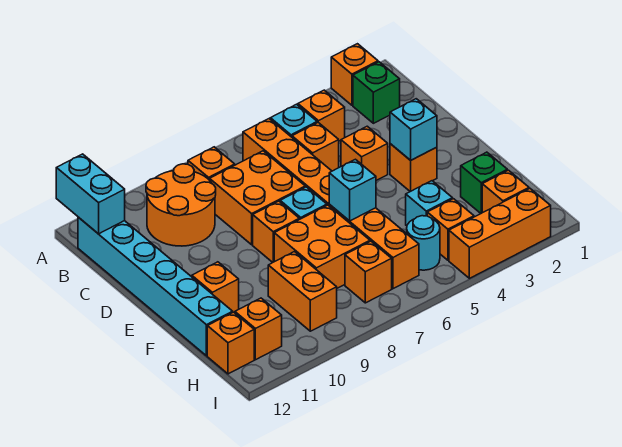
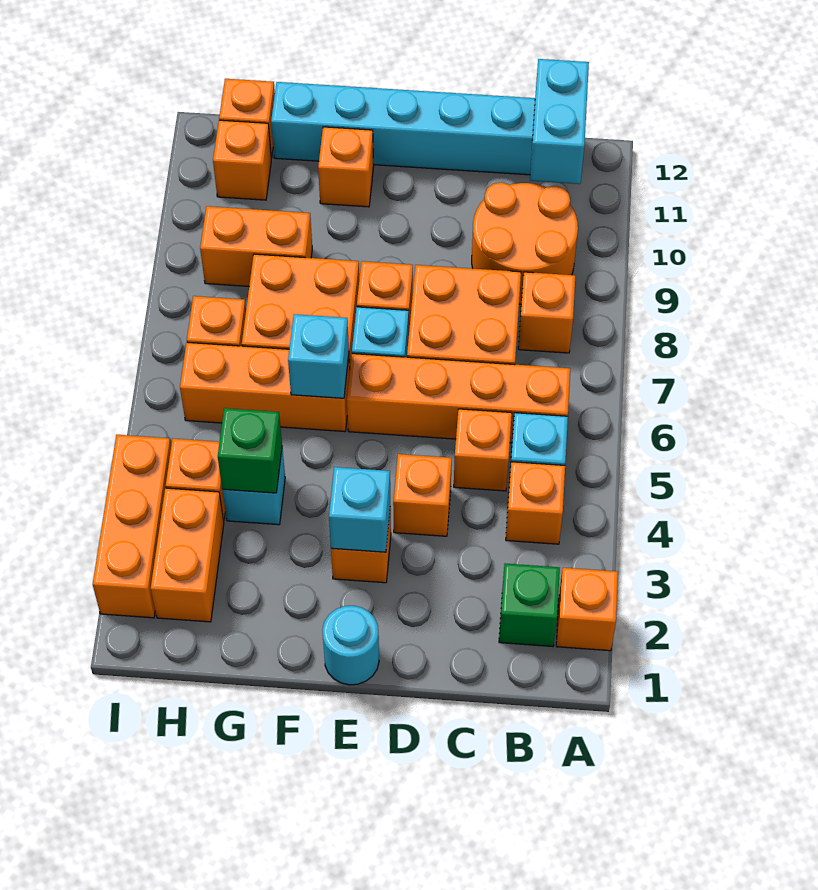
cyan brick A12:B12 level 2 -> cyan brick B11:B12 level 2
green brick G2 level 1 -> green brick G4 level 2
orange brick H2 level 1 -> orange brick H2:H3 level 1
cyan round brick H5 level 1 -> cyan round brick E1 level 1

